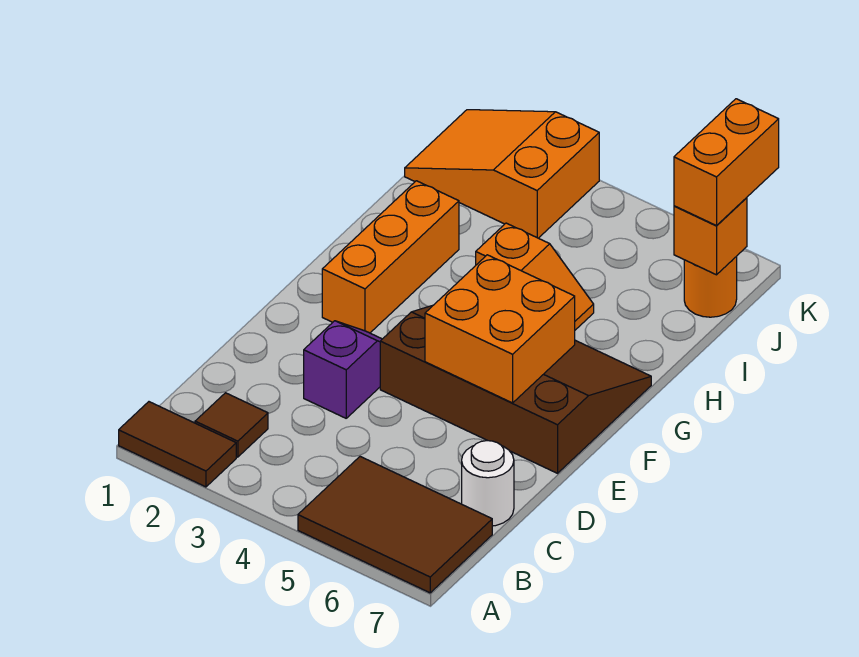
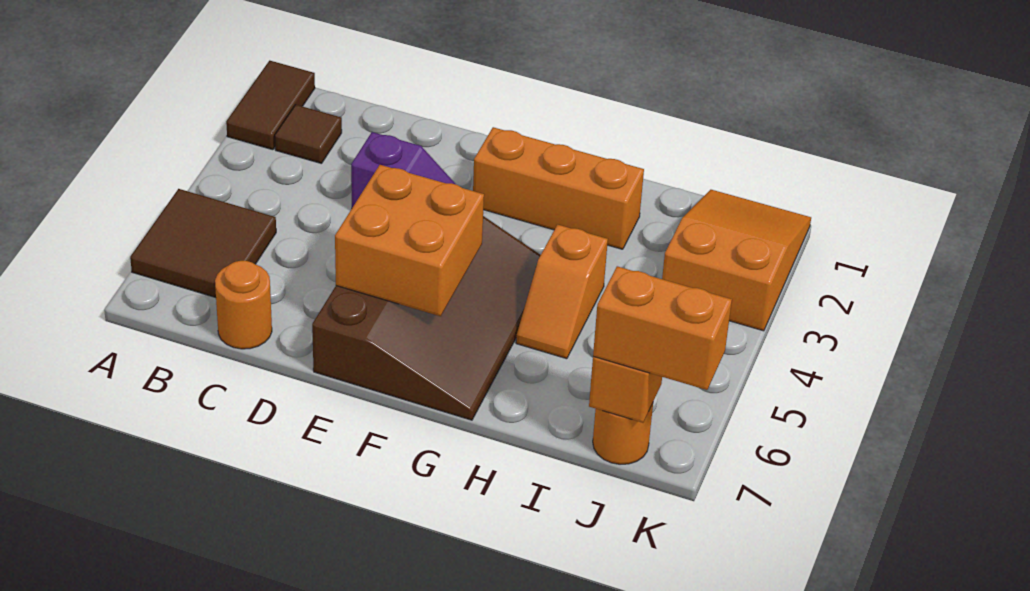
brown tile A5:B7 level 1 -> brown tile A5:B6 level 1
white round brick C7 level 1 -> orange round brick C7 level 1

